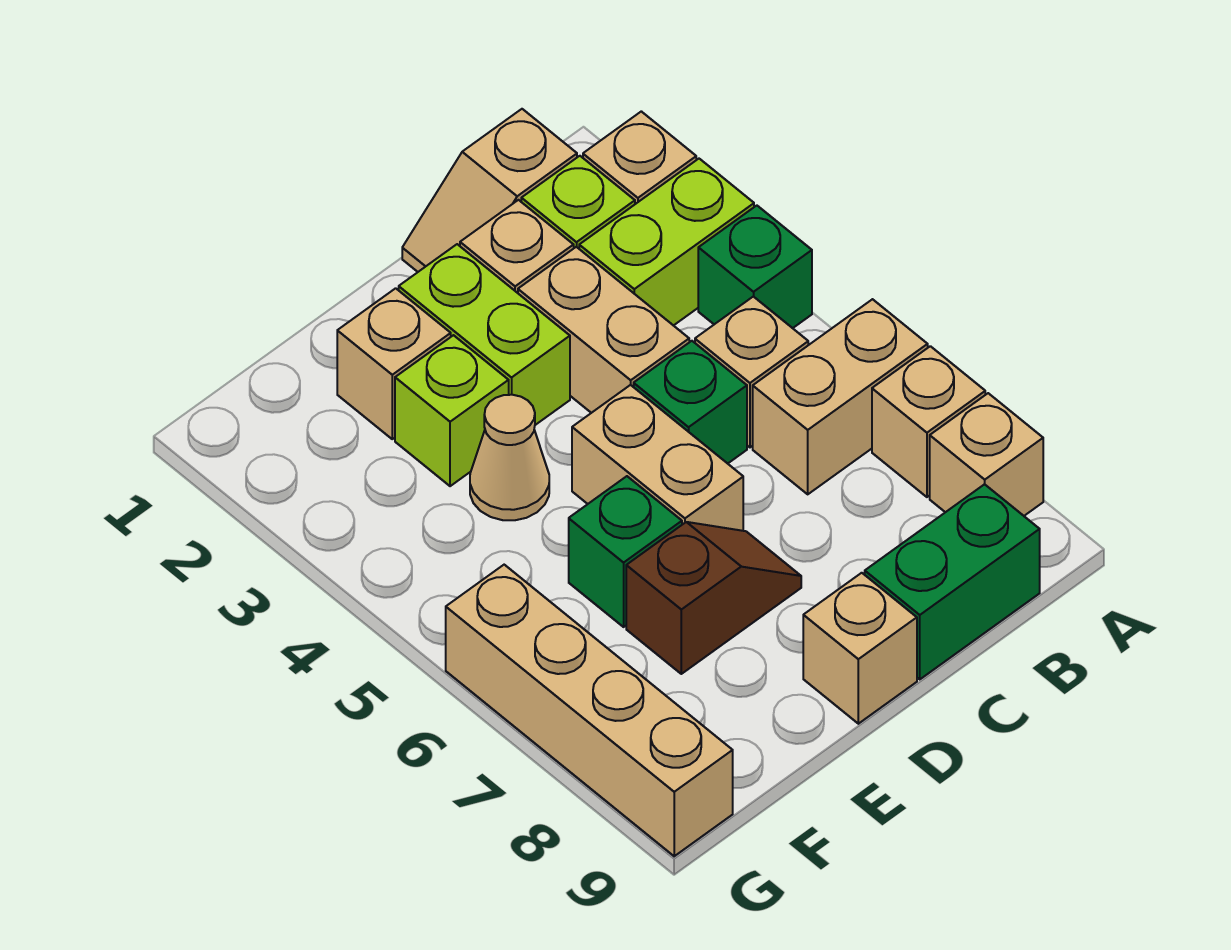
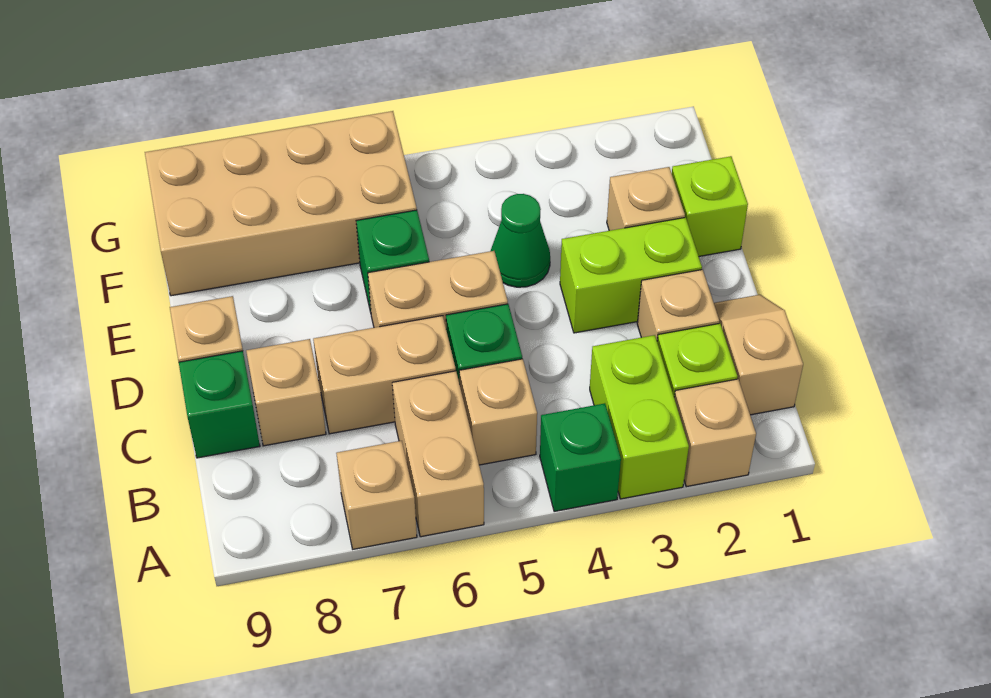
tan brick A8 level 1 -> tan brick C8 level 1
green brick B9:C9 level 1 -> green brick C9 level 1
tan brick C3:C4 level 1 -> tan brick C6:C7 level 1
brown slope D7:E7 level 1 top E -> none
lime brick E3 level 1 -> lime brick E1 level 1
tan cone E4 level 1 -> green cone E4 level 1
tan brick G6:G9 level 1 -> tan brick F6:G9 level 1

